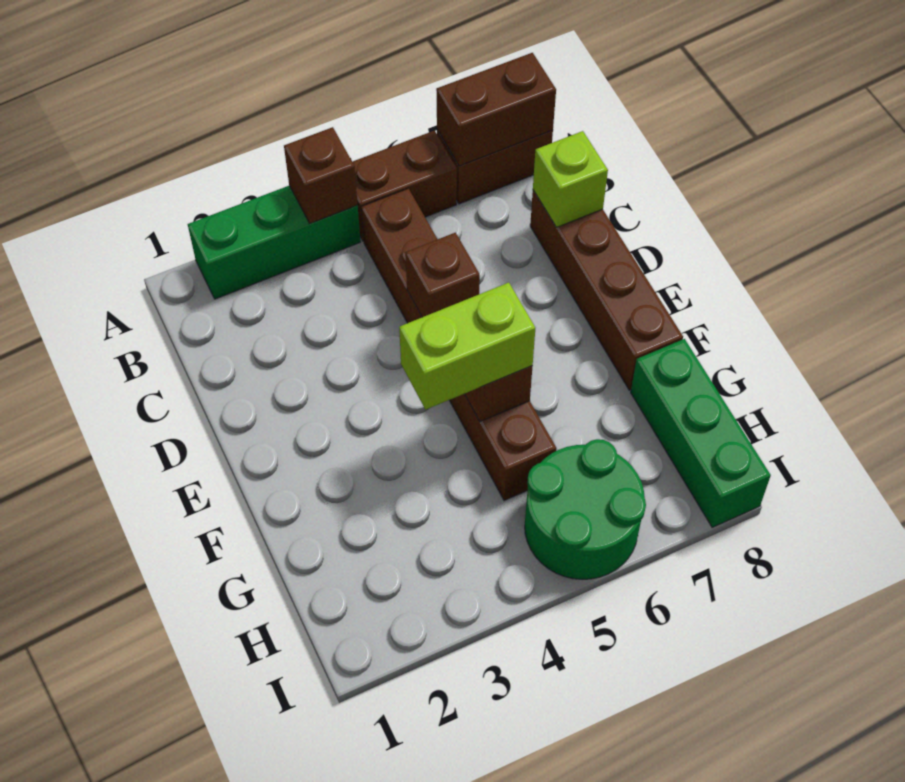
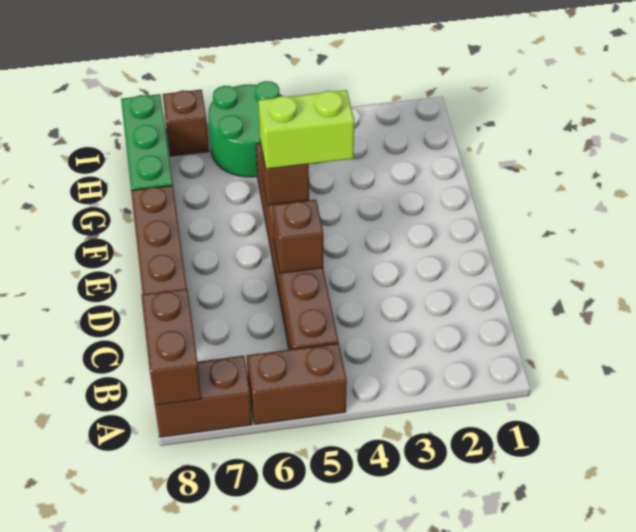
green brick A2:A4 level 1 -> none
brown brick A4 level 2 -> brown brick I7 level 1
brown brick A7:A8 level 2 -> brown brick A8:B8 level 2
lime brick C8 level 2 -> none

